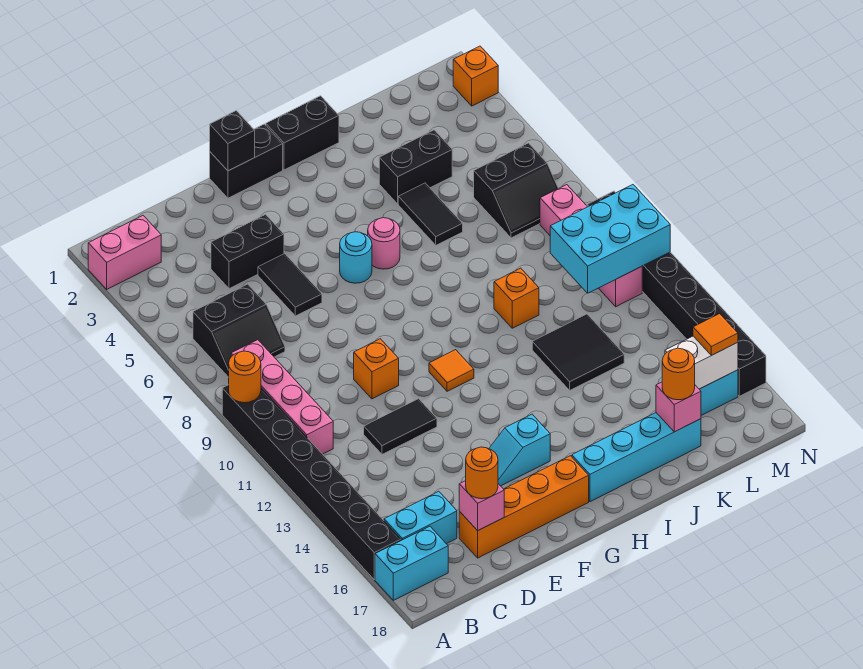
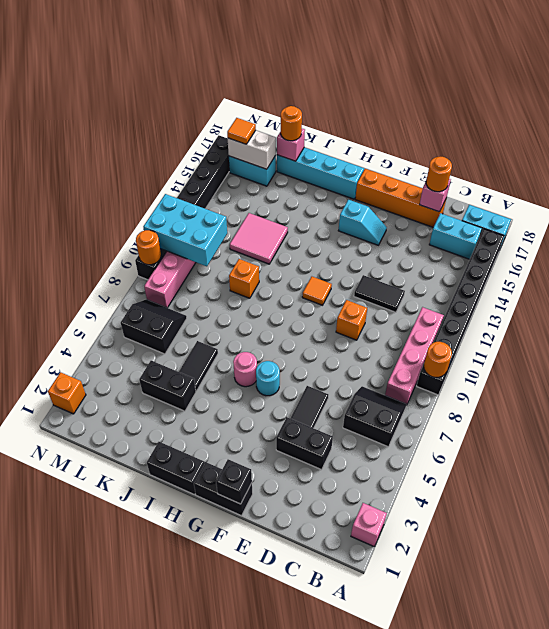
pink brick A2:B2 level 1 -> pink brick A2 level 1
black tile J12:K13 level 1 -> pink tile J12:K13 level 1
none -> orange round brick N9 level 2

